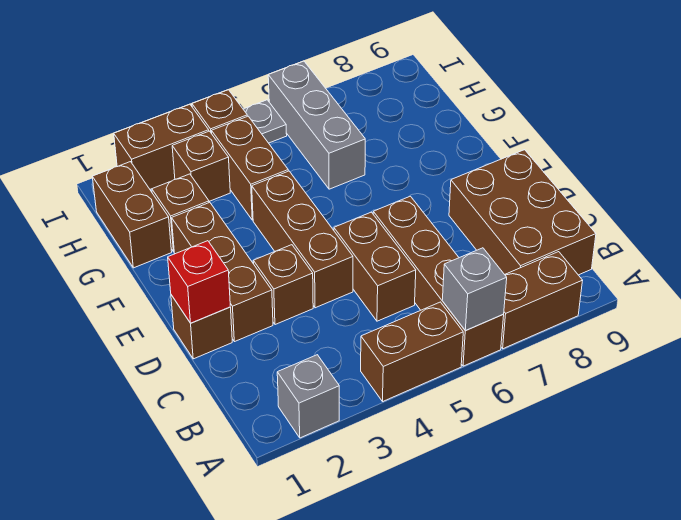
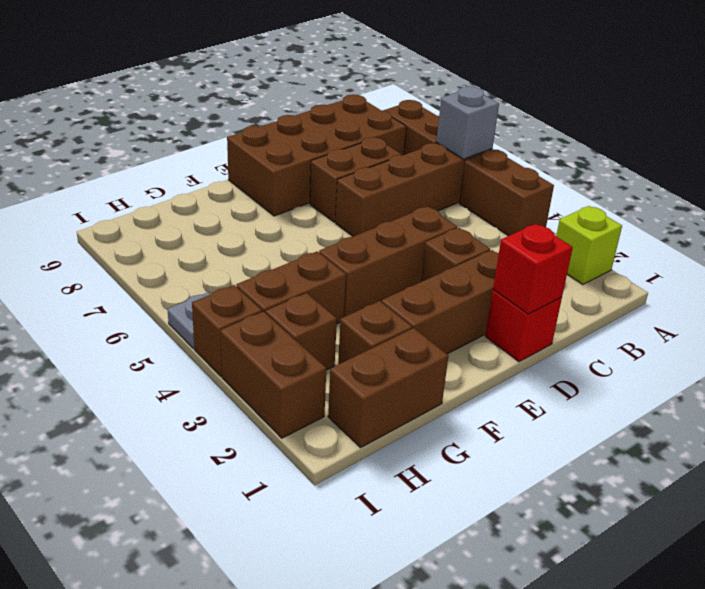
grey brick A2 level 1 -> lime brick A2 level 1
brown brick B8:D9 level 1 -> brown brick B8:E9 level 1
brown brick C5:D5 level 1 -> brown brick C7:D7 level 1
brown brick D1 level 1 -> red brick D1 level 1
grey brick G6:I6 level 1 -> none

